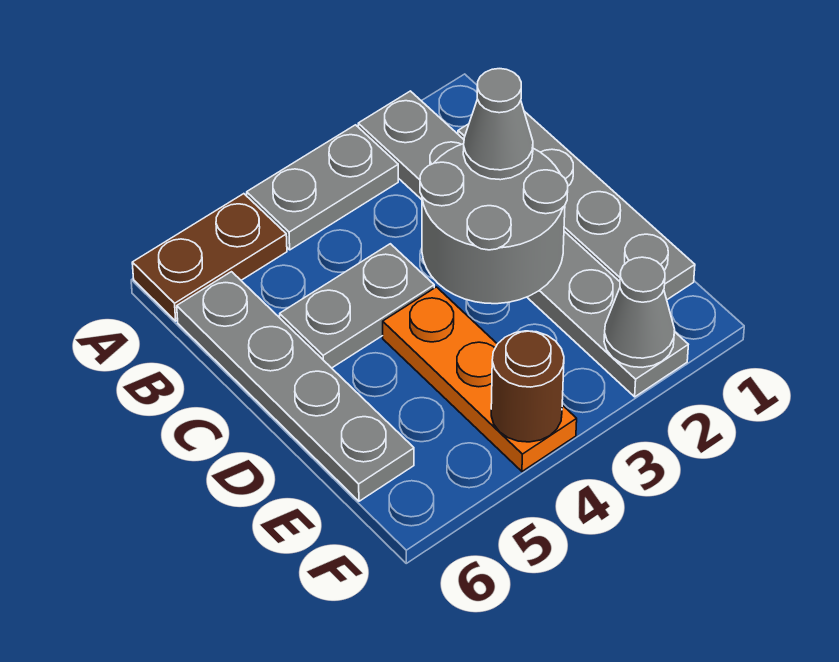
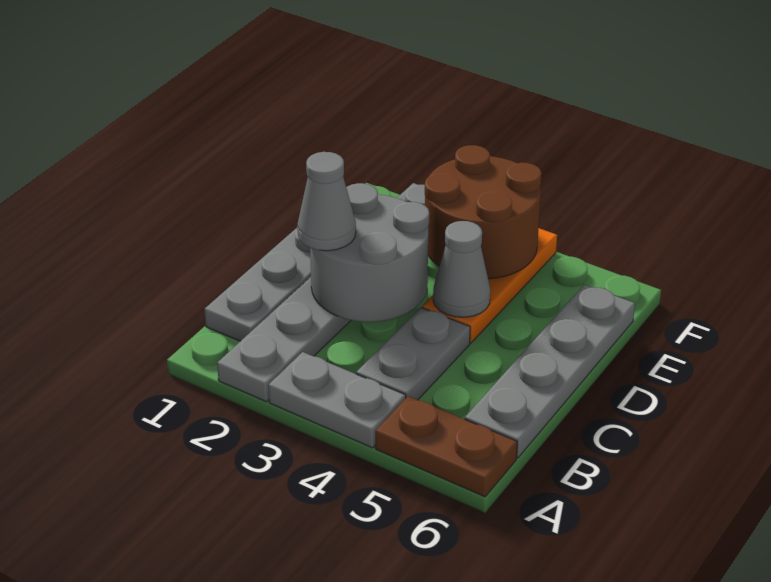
grey plate C4:C5 level 1 -> grey plate B4:C4 level 1
grey cone F2 level 2 -> grey cone D4 level 2
brown round brick F4 level 2 -> brown round brick E3:F4 level 2

